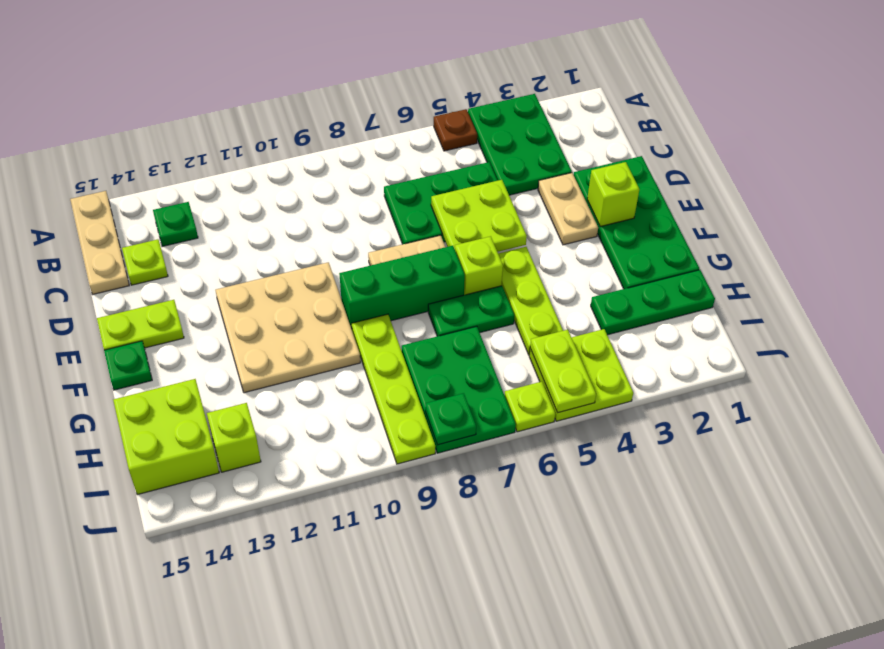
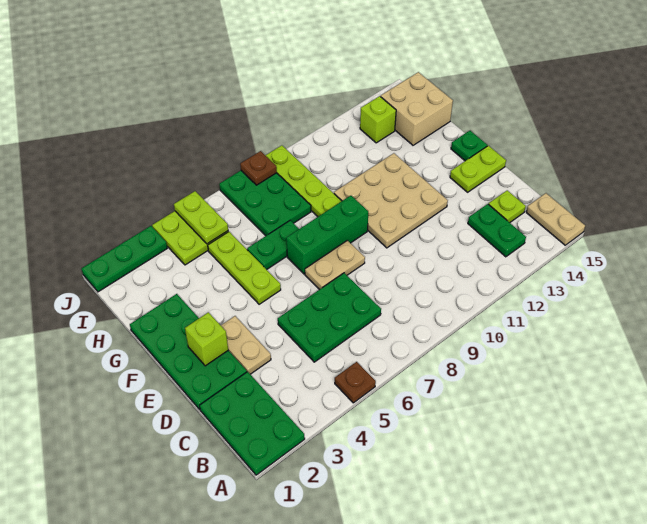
green plate A3:C4 level 1 -> green plate A1:C2 level 1
tan plate A15:C15 level 1 -> tan plate A15:B15 level 1
green plate B13 level 1 -> green plate B13:C13 level 1
lime plate D5:E6 level 2 -> none
lime brick F6 level 1 -> none
green plate H1:H3 level 1 -> green plate J1:J3 level 1
lime brick H14:I15 level 1 -> tan brick H14:I15 level 1
lime plate J6 level 1 -> none
green plate J8 level 2 -> brown plate J8 level 2

